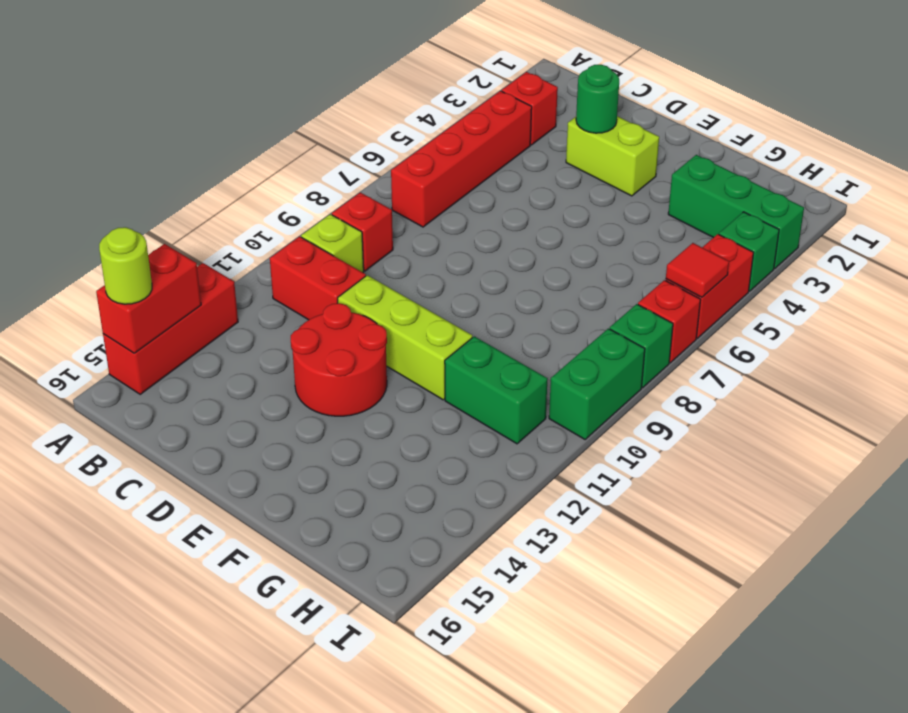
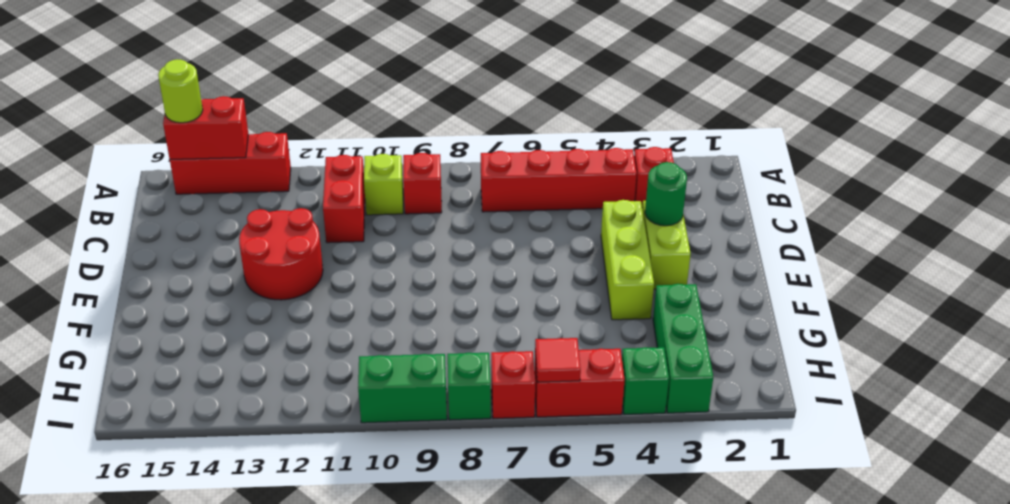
lime brick D11:F11 level 1 -> lime brick D4:F4 level 1
green brick G11:H11 level 1 -> none

